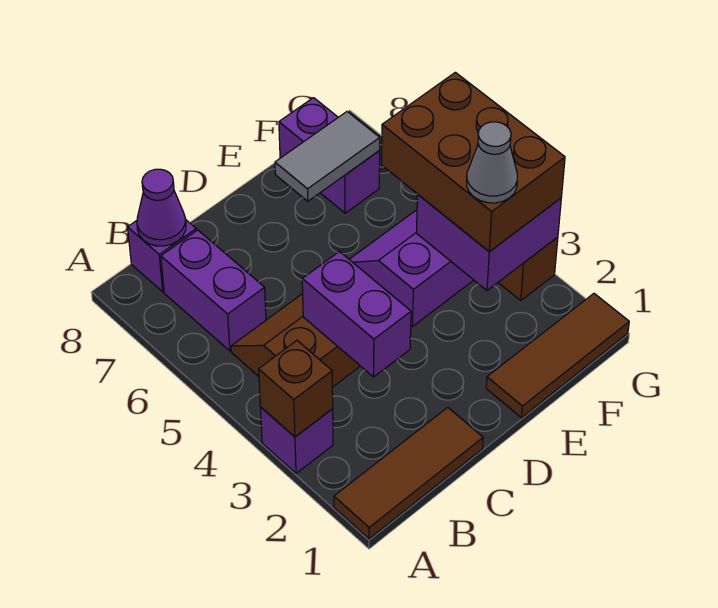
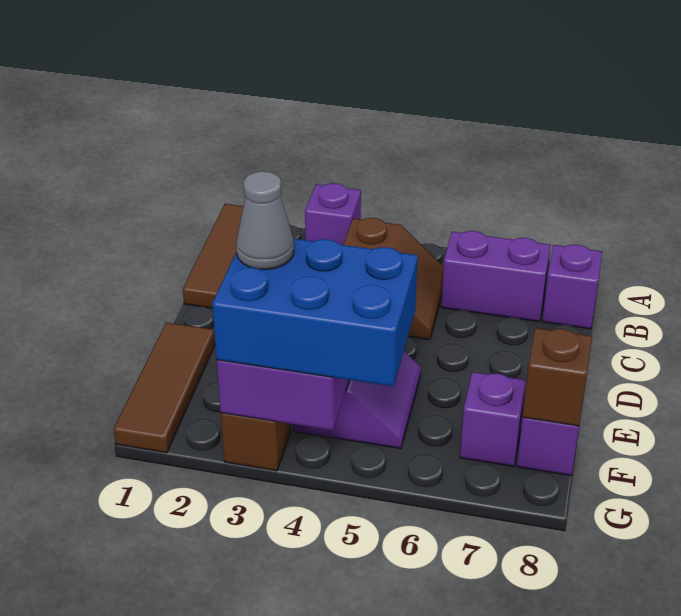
brown brick A3 level 2 -> brown brick F8 level 2
purple cone B8 level 2 -> none
purple brick C3:C4 level 2 -> none
grey tile E7:F7 level 2 -> none
brown brick F3:G5 level 3 -> blue brick F3:G5 level 3

